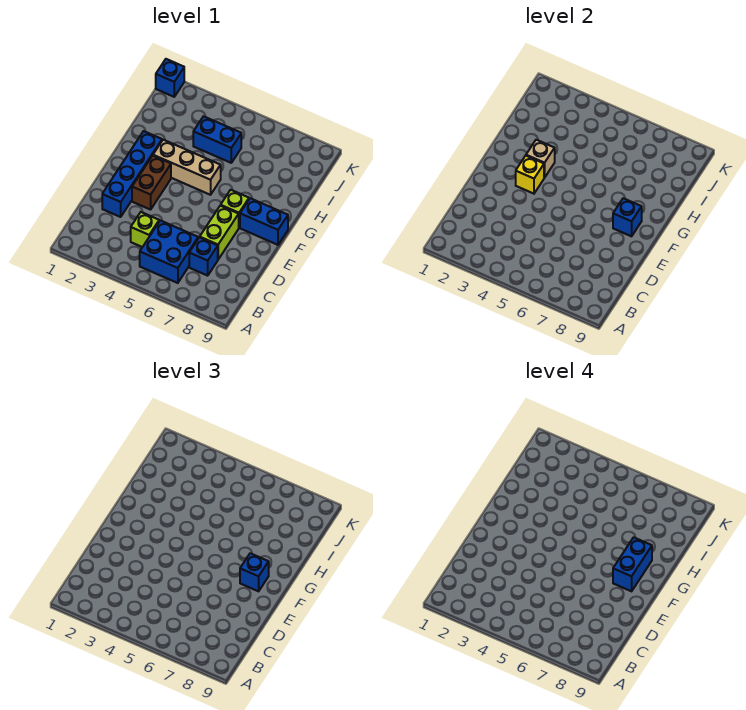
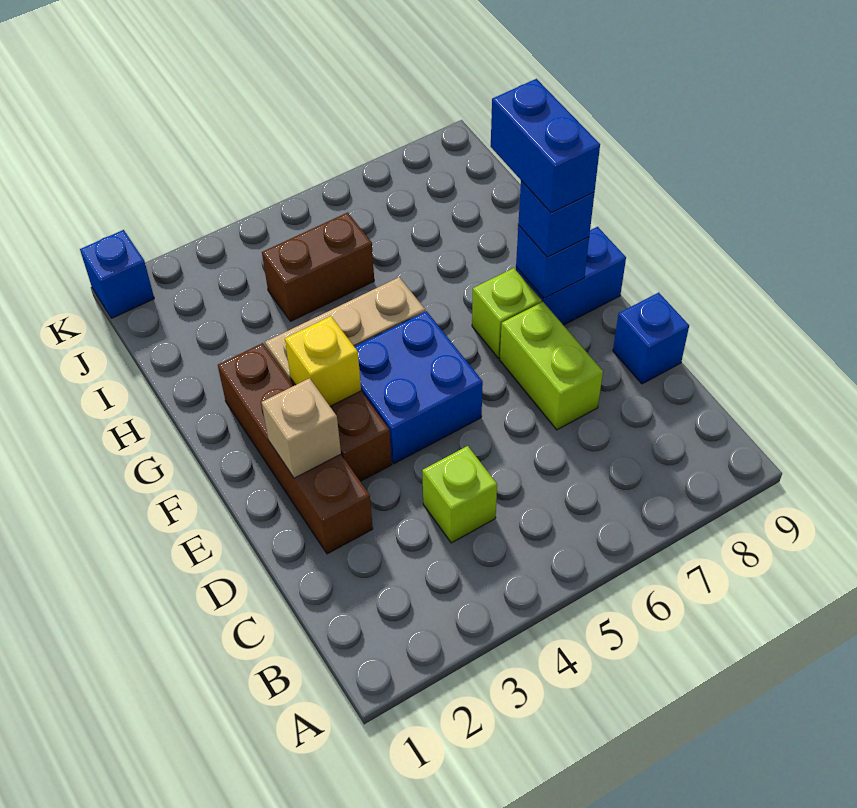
blue brick B5:C6 level 1 -> blue brick E4:F5 level 1
blue brick C7 level 1 -> blue brick D9 level 1
blue brick D2:G2 level 1 -> brown brick D2:G2 level 1
tan brick G3 level 2 -> tan brick E2 level 2
blue brick I4:I5 level 1 -> brown brick I4:I5 level 1

